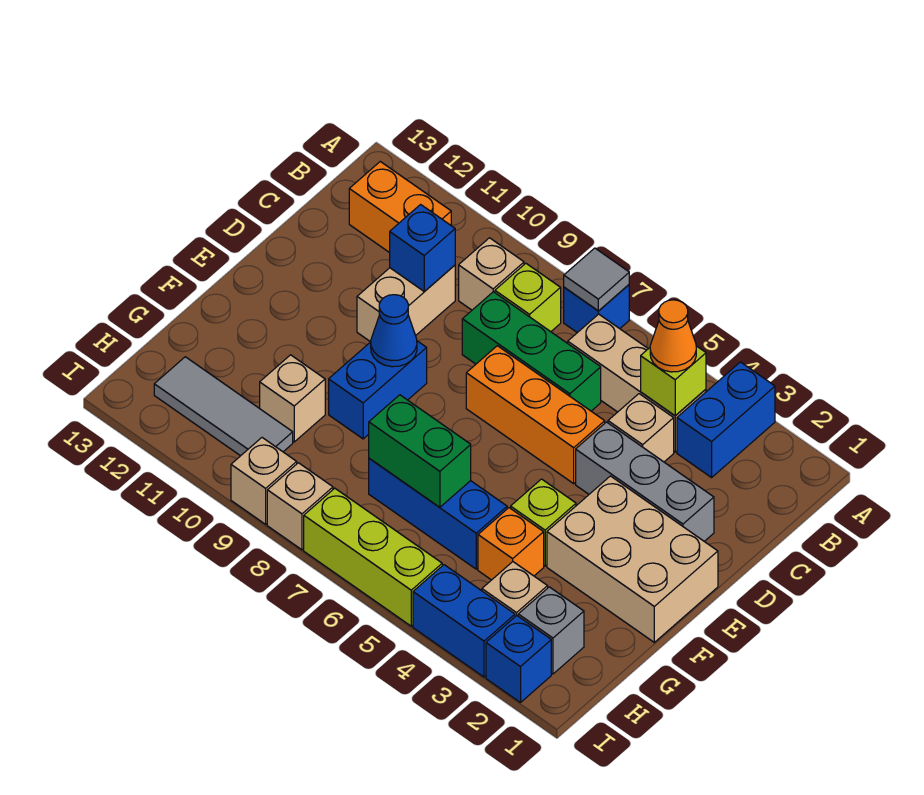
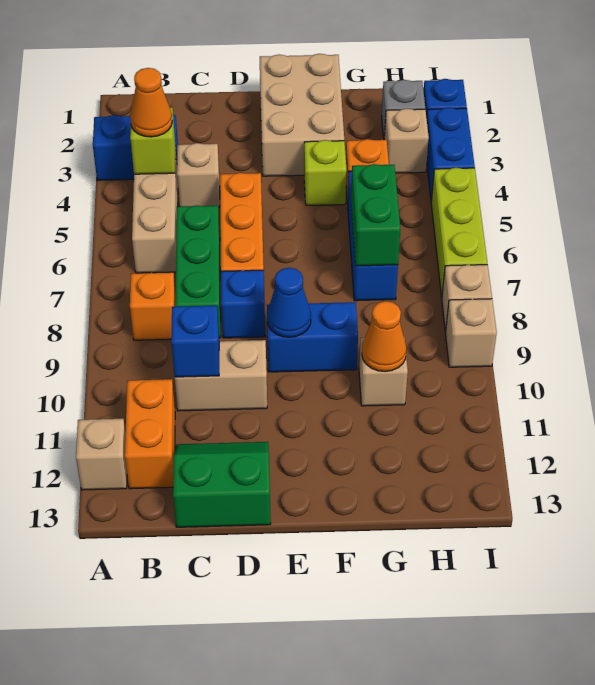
blue brick A7 level 1 -> blue brick D8 level 1
grey tile A7 level 2 -> none
lime brick B8 level 1 -> orange brick B8 level 1
tan brick B9 level 1 -> tan brick A12 level 1
none -> green slope C12:D13 level 1 top 13
grey brick D2:D4 level 1 -> none
none -> orange cone G10 level 2
grey tile H10:H12 level 1 -> none

